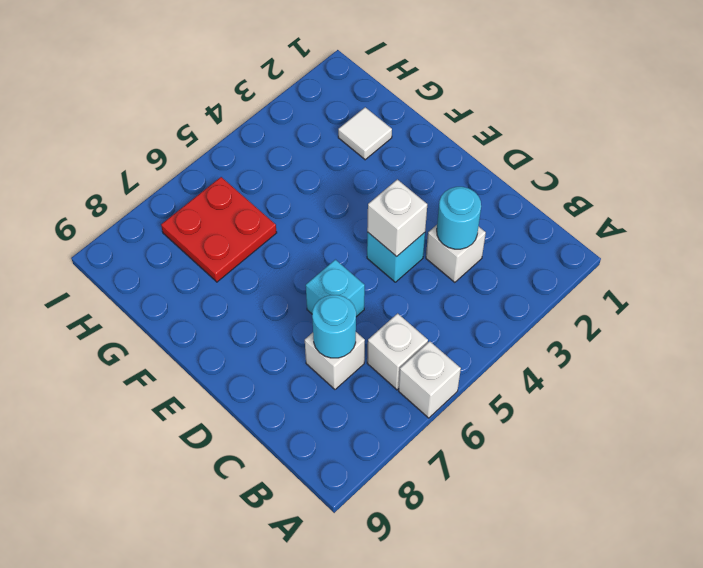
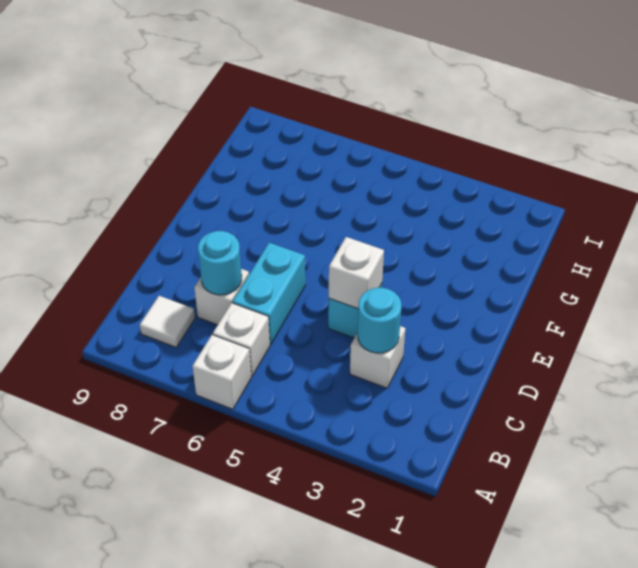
cyan brick D6 level 1 -> cyan brick C6:D6 level 1
white tile G2 level 1 -> white tile B8 level 1
red plate G6:H7 level 1 -> none

